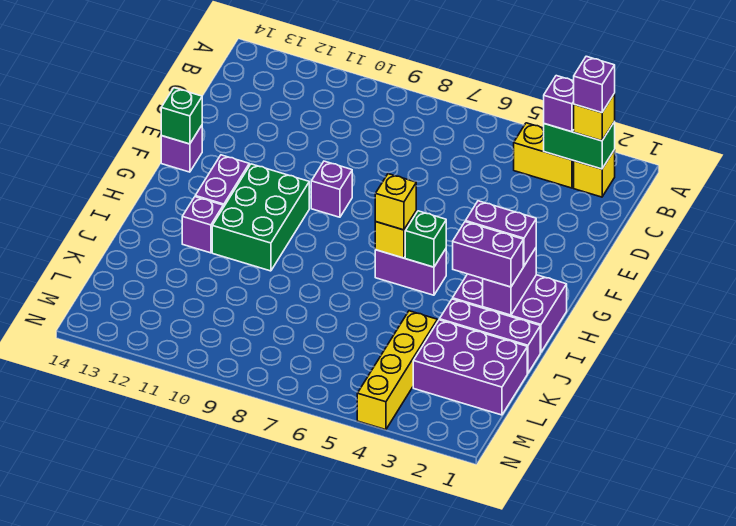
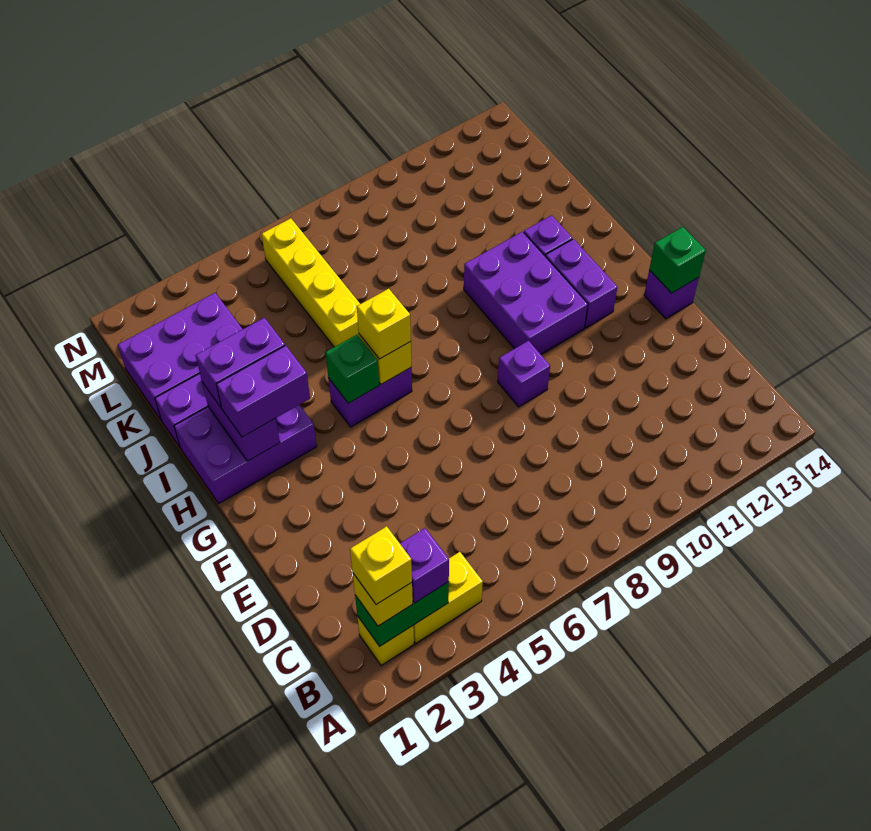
purple brick B2 level 4 -> yellow brick B2 level 4
green brick G10:I11 level 1 -> purple brick G10:I11 level 1
yellow brick K4:N4 level 1 -> yellow brick J6:M6 level 1

